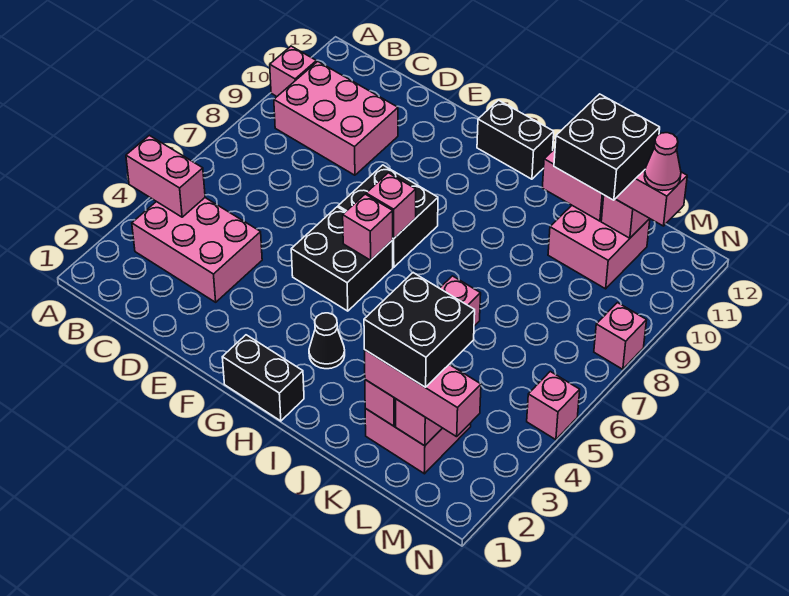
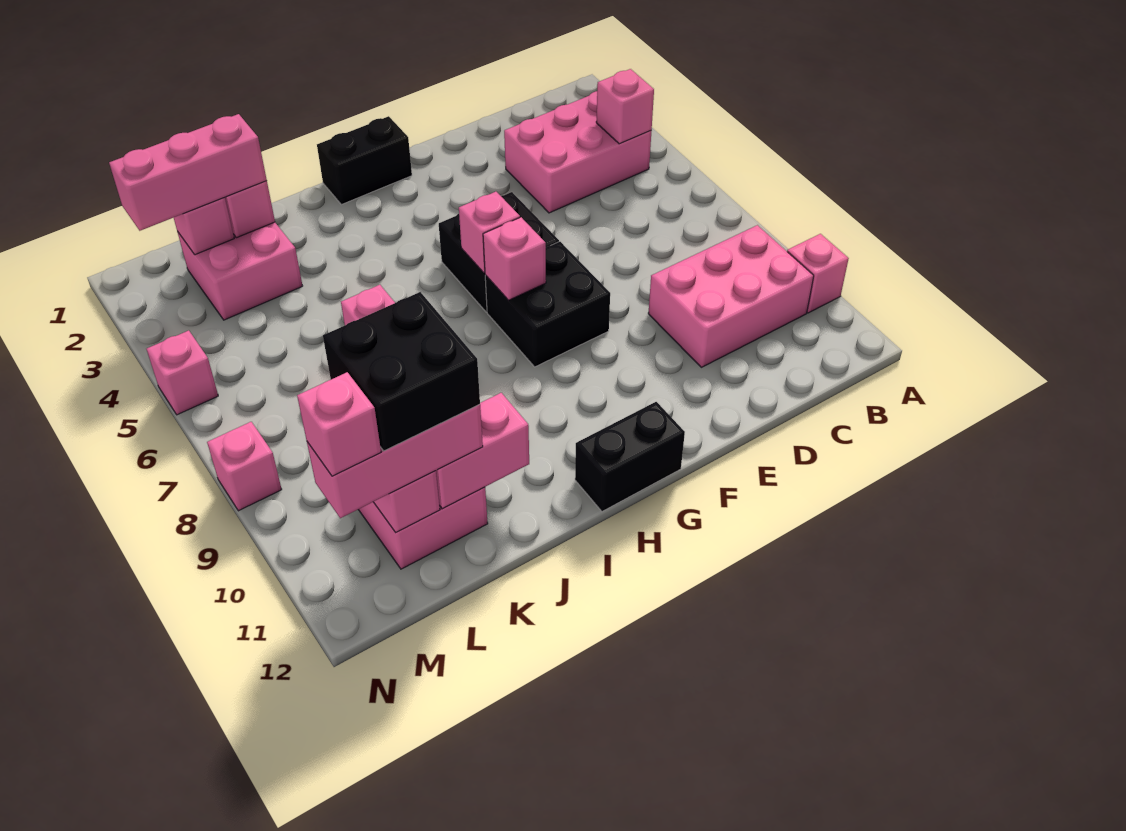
pink brick A4:B4 level 2 -> pink brick B4 level 2
black cone H3 level 1 -> none
black brick K2:L3 level 4 -> none
pink cone M11 level 4 -> pink brick M11 level 4

